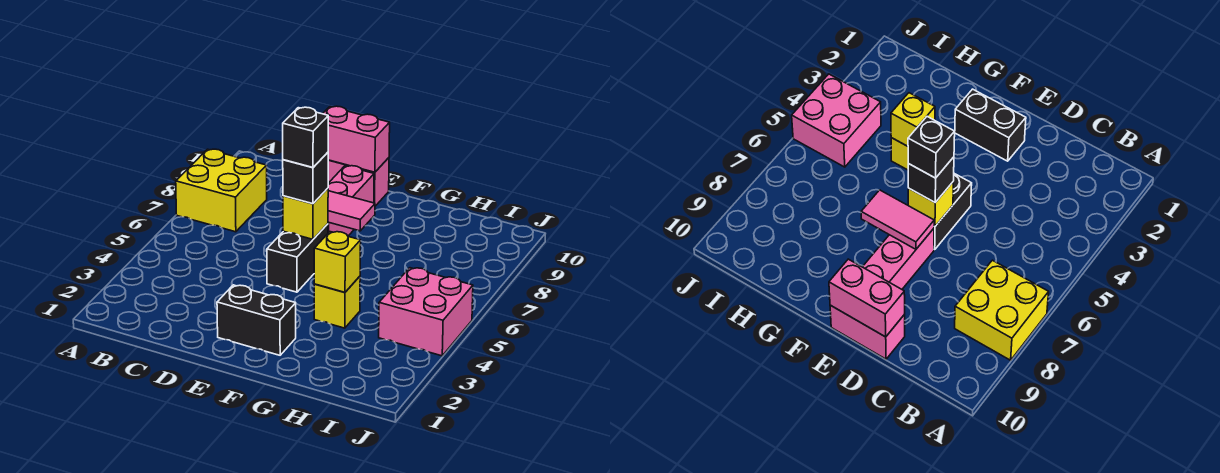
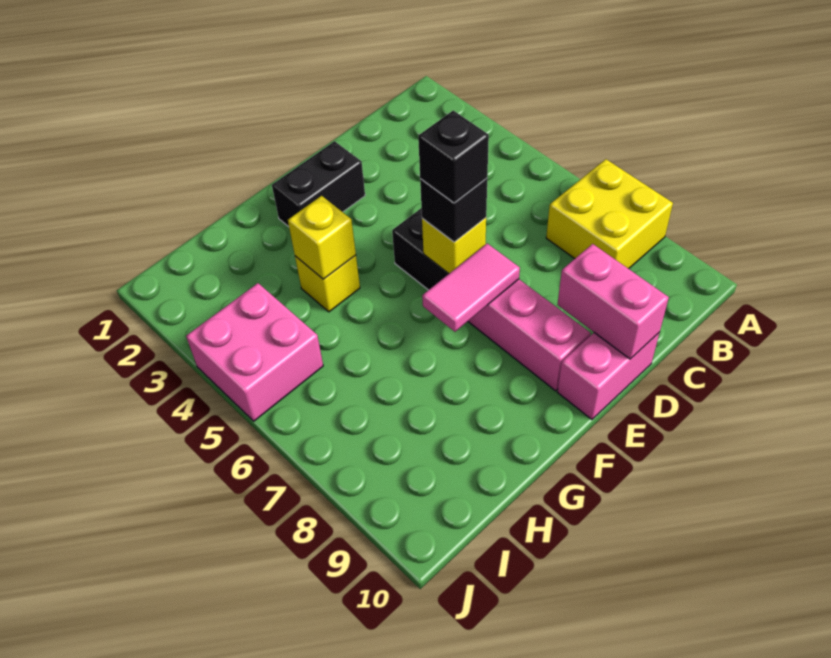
pink brick D10:E10 level 2 -> pink brick D9:D10 level 2

